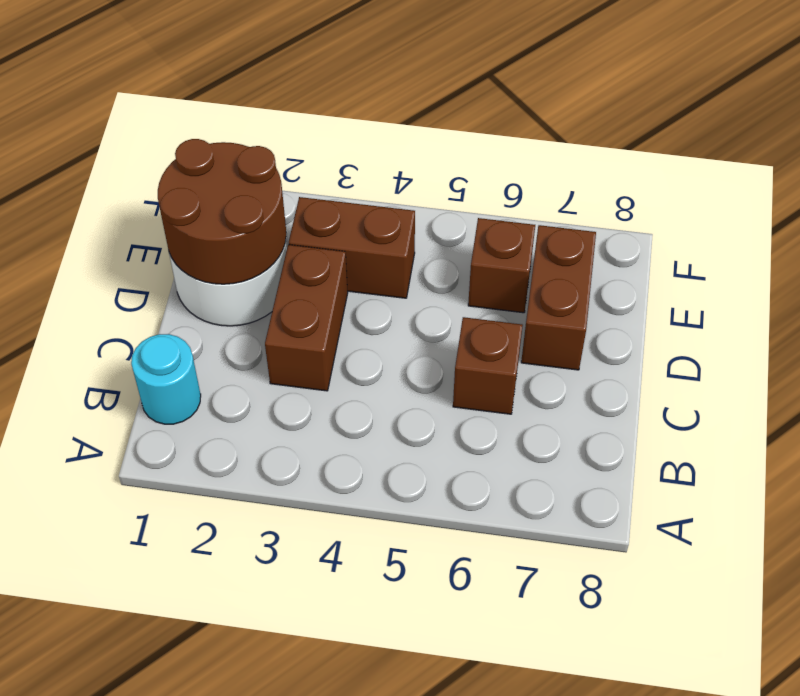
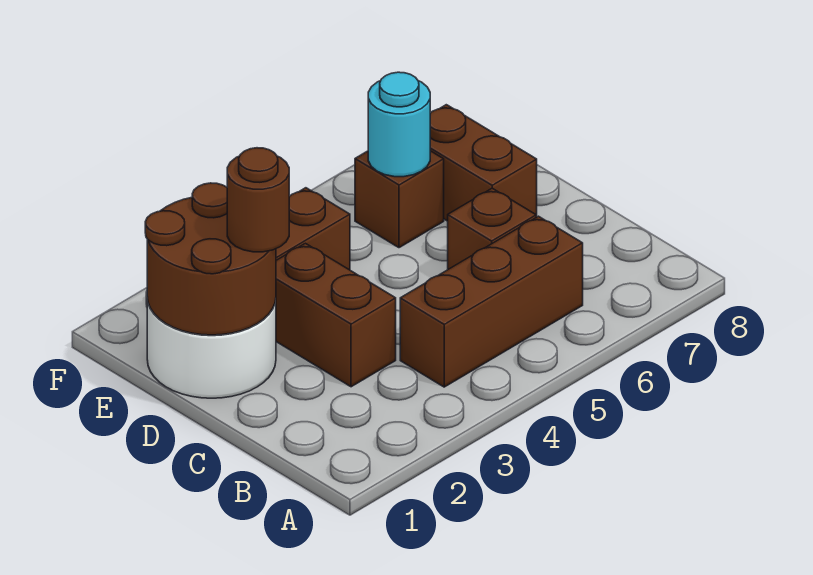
cyan round brick B1 level 1 -> cyan round brick E6 level 2
none -> brown brick B4:B6 level 1
none -> brown round brick D2 level 3

